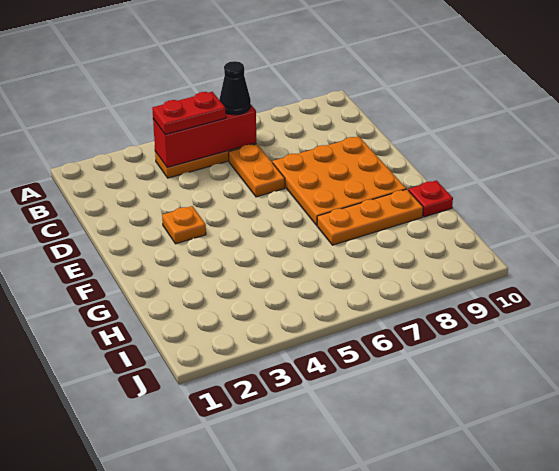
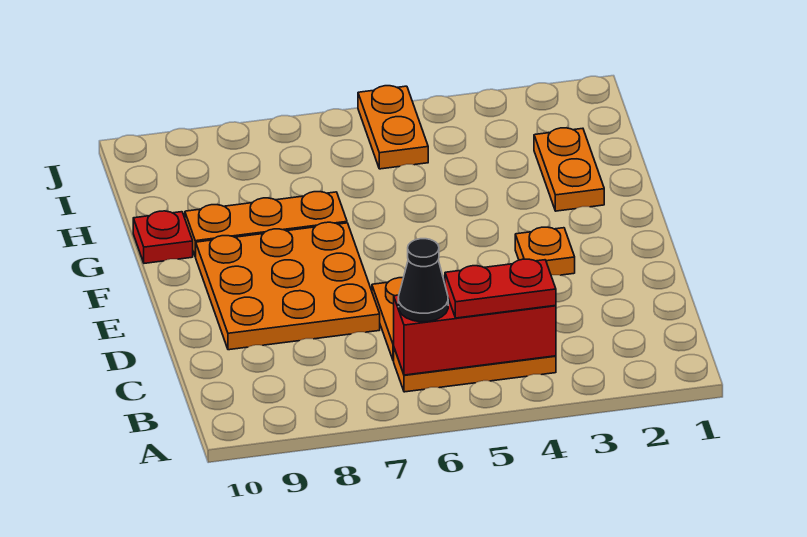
none -> orange plate G2:H2 level 1
none -> orange plate I5:J5 level 1

